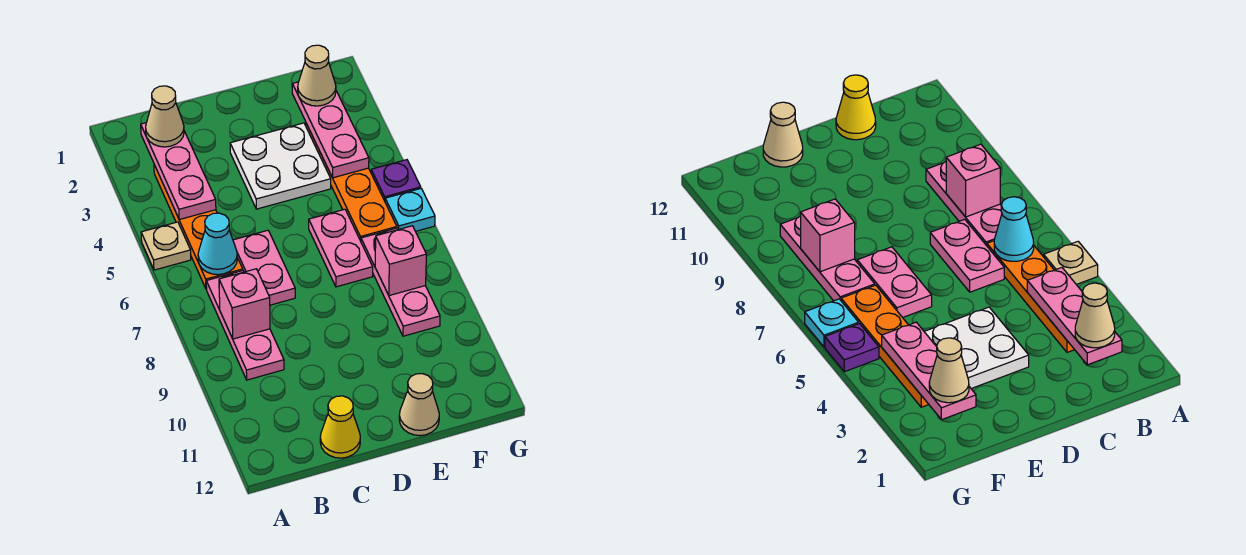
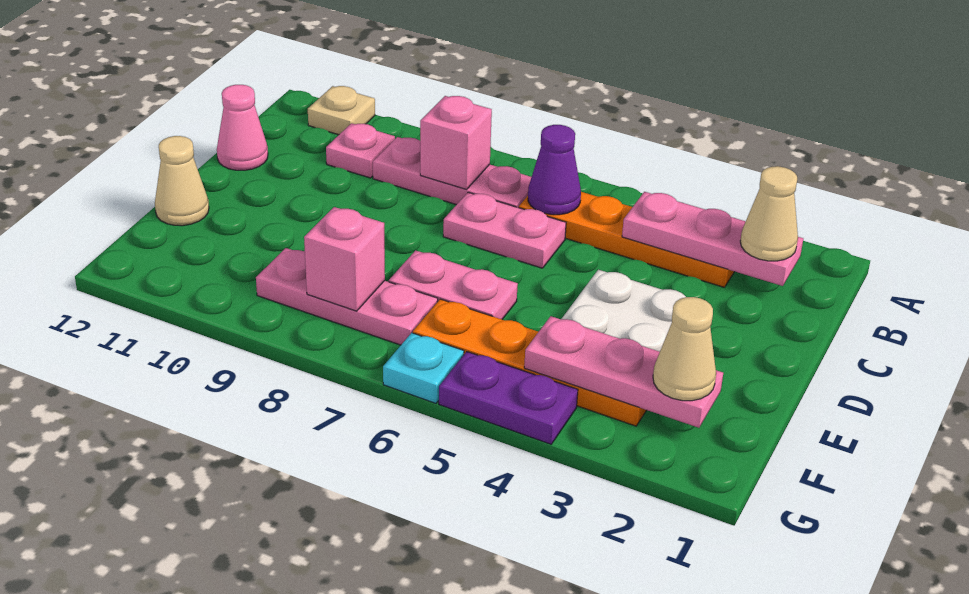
tan plate A5 level 1 -> tan plate A11 level 1
cyan cone B6 level 2 -> purple cone B6 level 2
none -> pink plate B10 level 1
yellow cone C12 level 1 -> pink cone C12 level 1
purple plate G5 level 1 -> purple plate G4:G5 level 1

